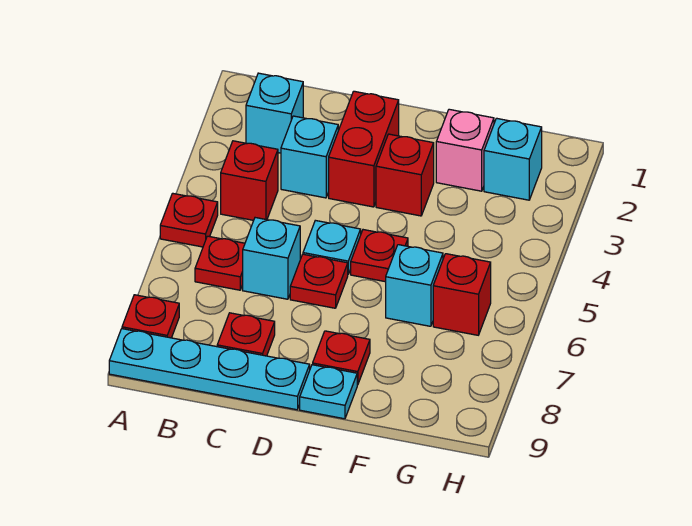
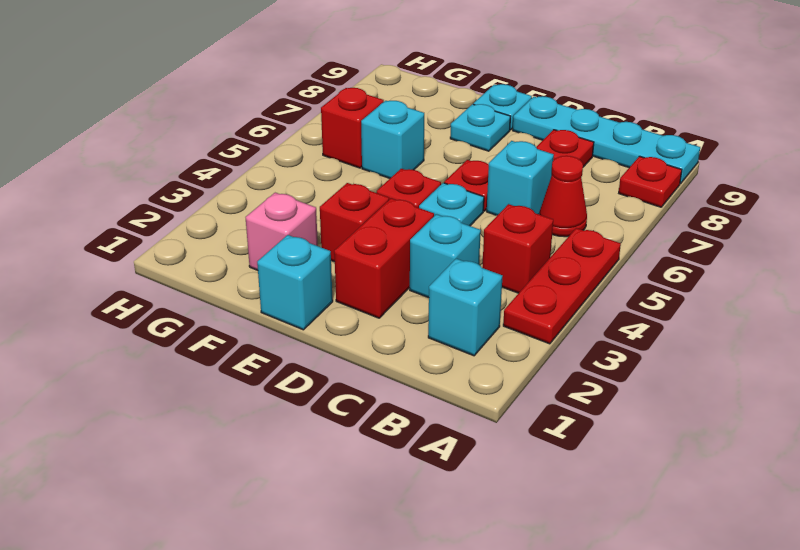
red plate A5 level 1 -> red plate A3:A5 level 1
red plate B6 level 1 -> red cone B6 level 1
red plate E8 level 1 -> cyan plate E8 level 1
cyan brick G2 level 1 -> cyan brick E1 level 1

